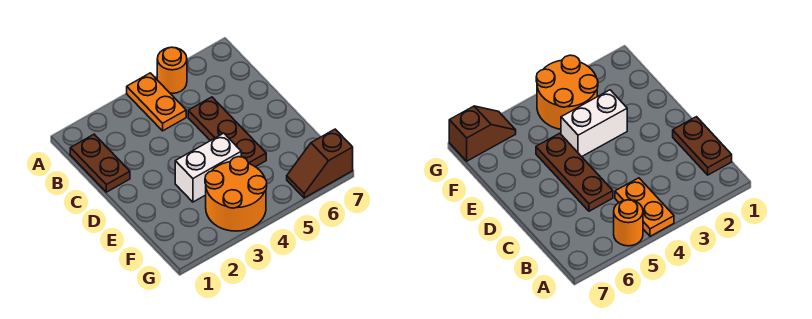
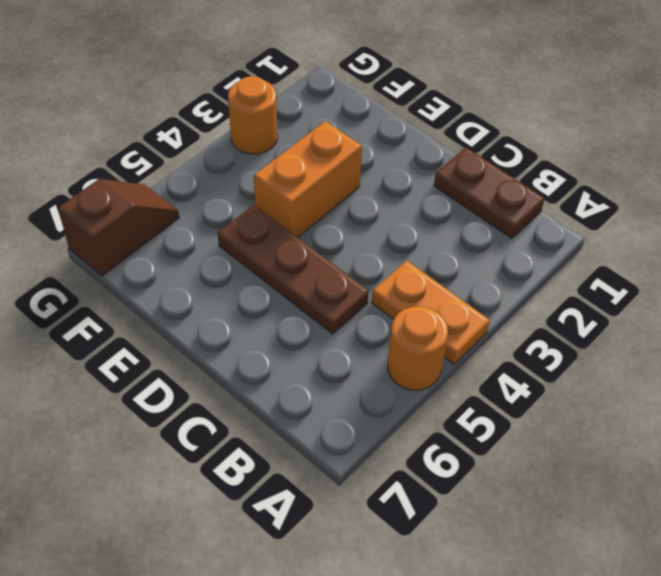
white brick E3:E4 level 1 -> orange brick E3:E4 level 1
orange round brick F3:G4 level 1 -> orange round brick G3 level 1

